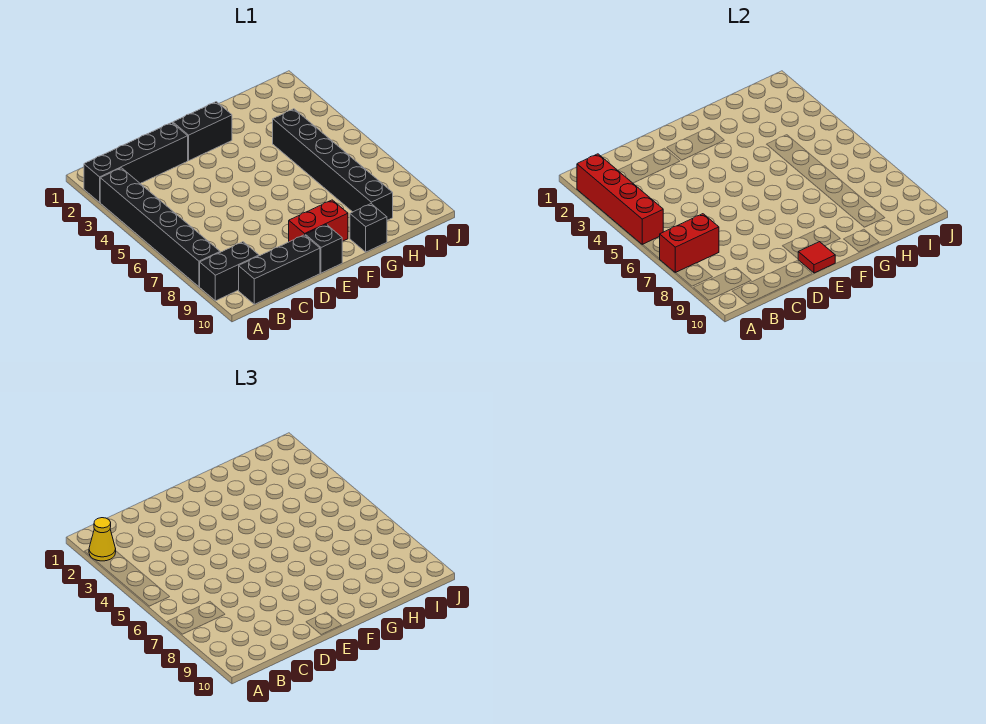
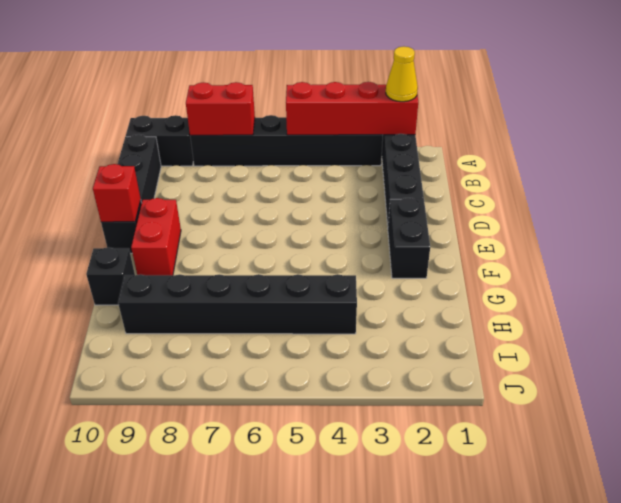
red brick A7:B7 level 2 -> red brick A7:A8 level 2
black brick A9:B9 level 1 -> black brick A9:A10 level 1
red tile E10 level 2 -> red brick E10 level 2

